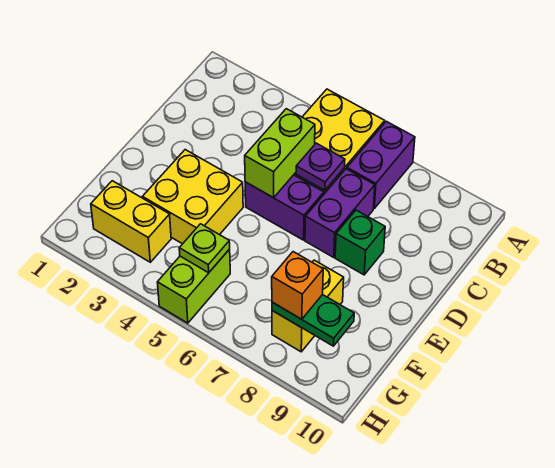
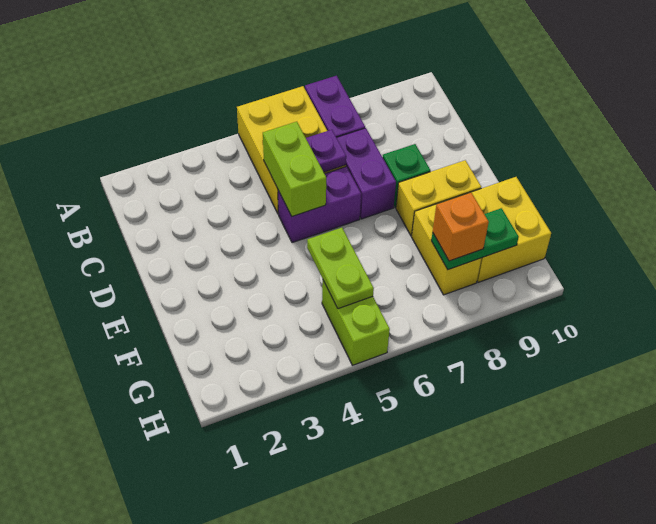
yellow brick E3:F4 level 1 -> yellow brick F9:G10 level 1
yellow brick G2:G3 level 1 -> yellow brick E8:E9 level 1
lime plate G5 level 2 -> lime plate F5:G5 level 2

